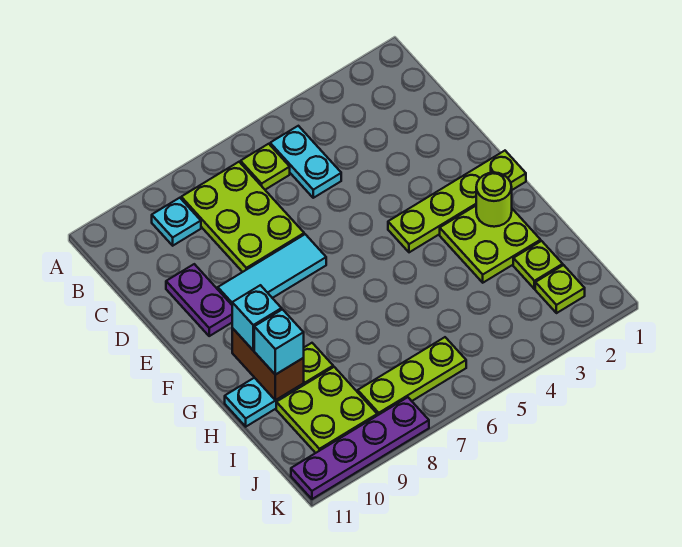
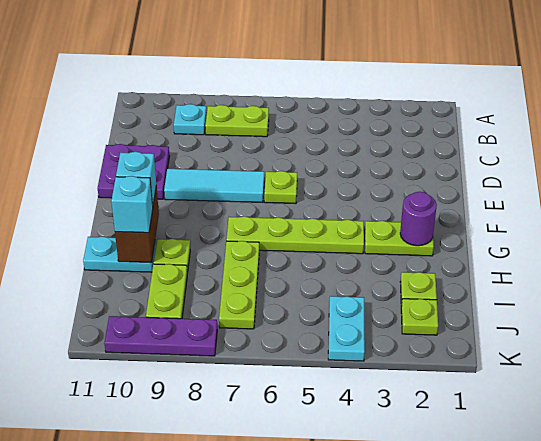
cyan plate B5:C5 level 1 -> cyan plate J4:K4 level 1
lime plate B6 level 1 -> lime plate E6 level 1
lime plate B7:D8 level 1 -> lime plate B7:B8 level 1
purple plate D10:E10 level 1 -> purple plate D10:E11 level 1
lime plate F1:F4 level 1 -> lime plate G4:G7 level 1
lime plate G2:H3 level 1 -> lime plate G2:G3 level 1
lime round brick G2 level 2 -> purple round brick G2 level 2
lime plate I9:J10 level 1 -> lime plate I9:J9 level 1
lime plate J6:J8 level 1 -> lime plate H7:J7 level 1
purple plate K8:K11 level 1 -> purple plate K8:K10 level 1

